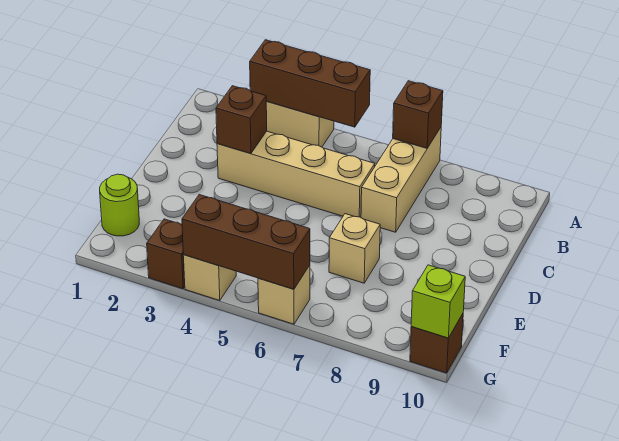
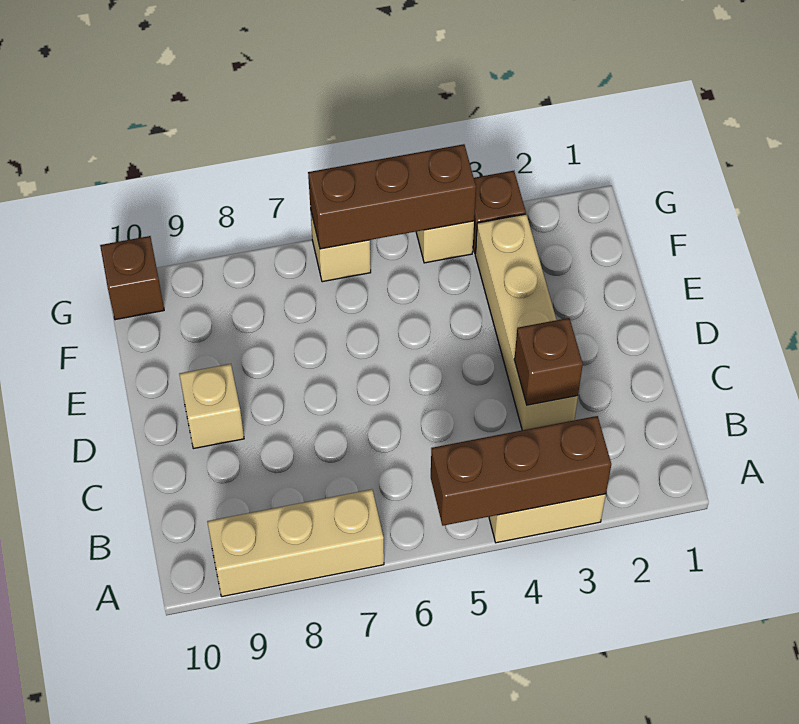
tan brick A7:C7 level 1 -> tan brick A7:A9 level 1
brown brick A7 level 2 -> none
tan brick C3:C6 level 1 -> tan brick C3:F3 level 1
tan brick E7 level 1 -> tan brick D9 level 1
lime round brick F1 level 1 -> none
lime brick G10 level 2 -> none

